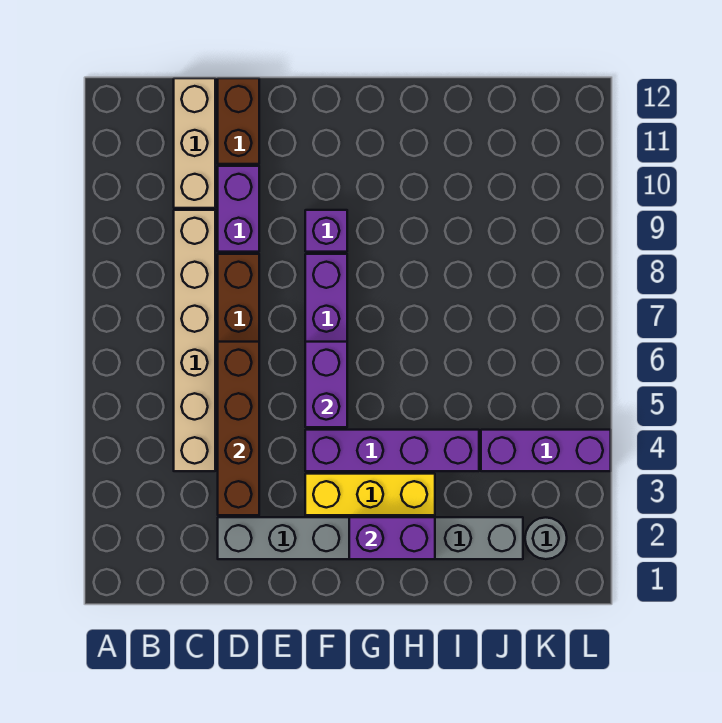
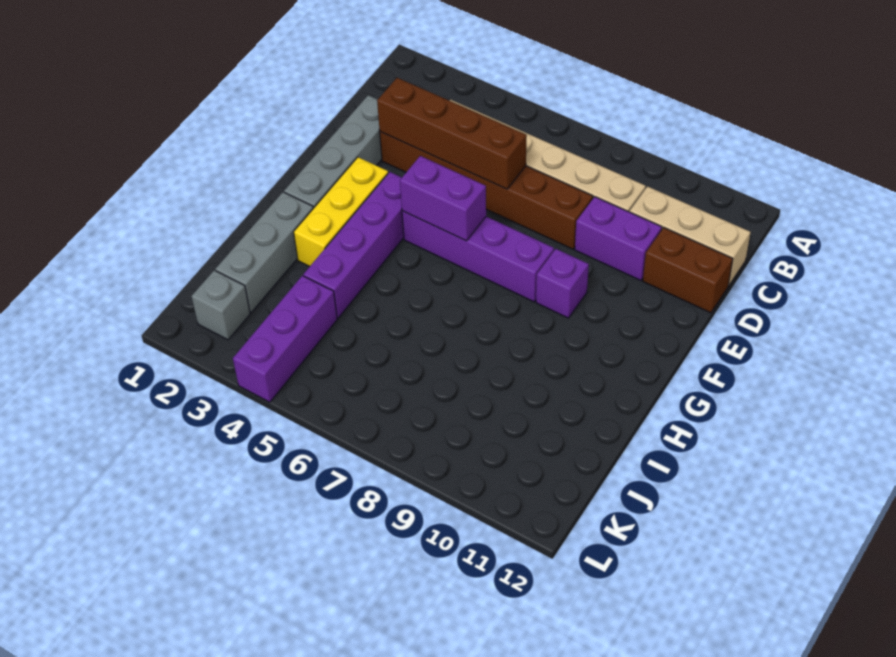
purple brick G2:H2 level 2 -> none
grey round brick K2 level 1 -> grey brick K2 level 1

